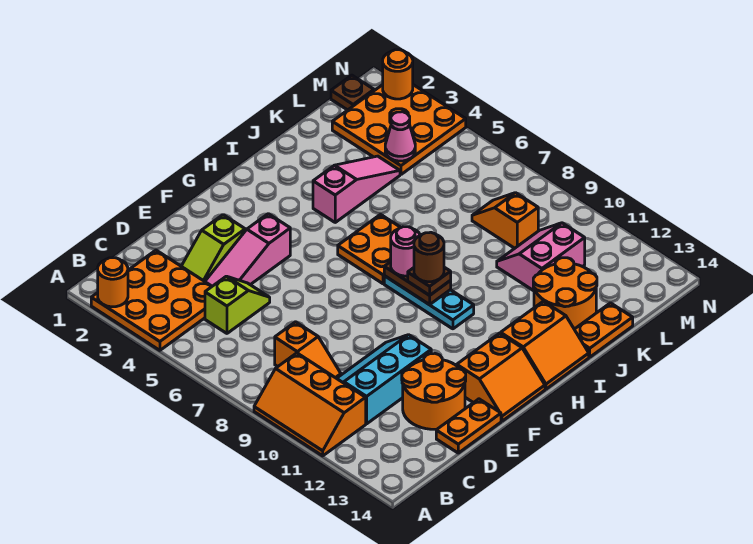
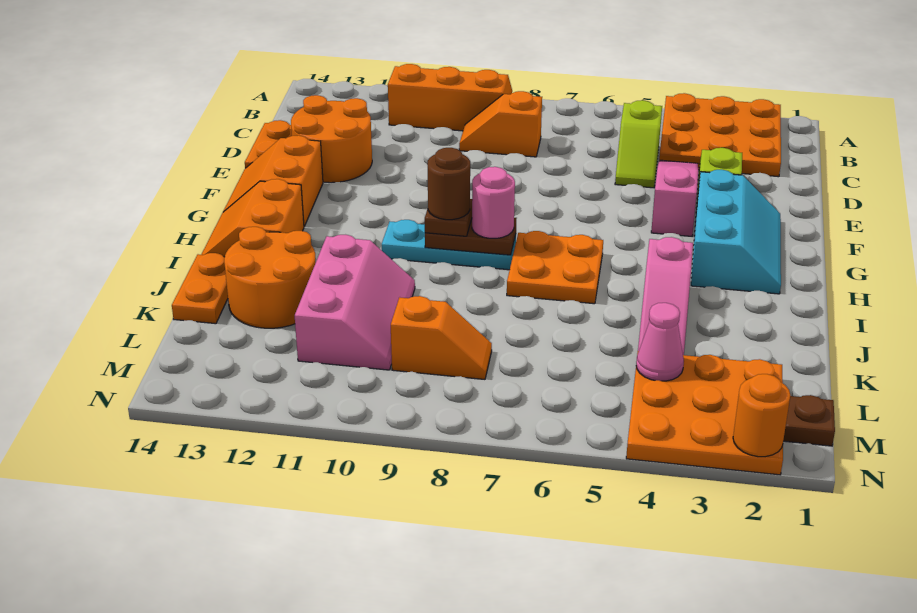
orange round brick A2 level 2 -> none
cyan slope C10:E11 level 1 top 11 -> cyan slope F2:H3 level 1 top 3
pink slope K10:L11 level 1 top 11 -> pink slope J10:L11 level 1 top 11

